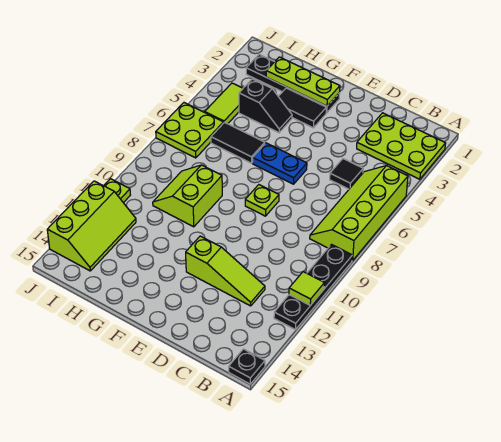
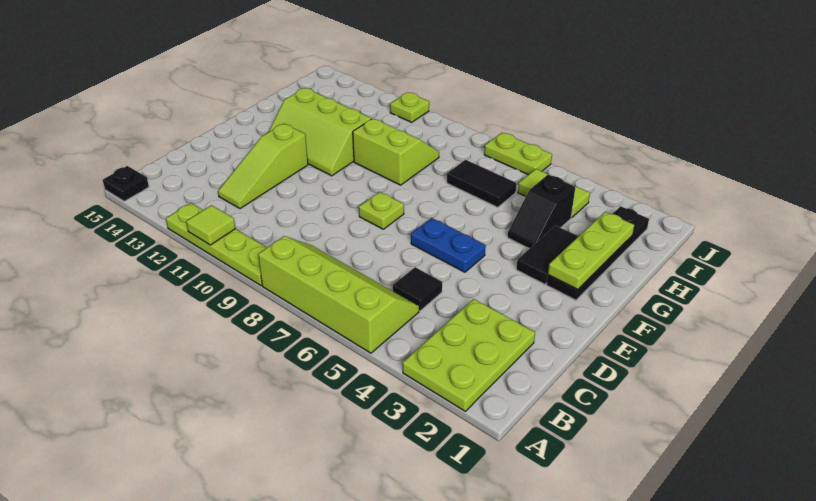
black plate A9:A12 level 1 -> lime plate A9:A12 level 1
blue plate E6:F6 level 1 -> blue plate E5:E6 level 1
black tile G6:H6 level 1 -> black tile H6:H7 level 1
lime plate I6:J7 level 1 -> lime plate J6:J7 level 1
lime slope I12:J14 level 1 top J -> lime slope F11:G13 level 1 top G

